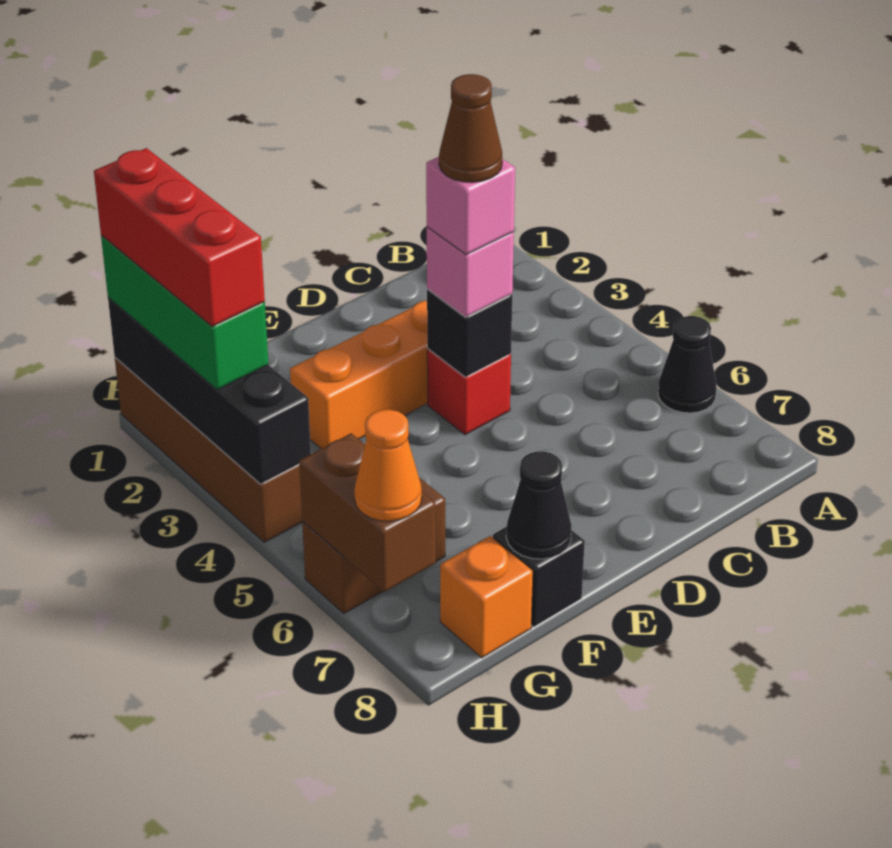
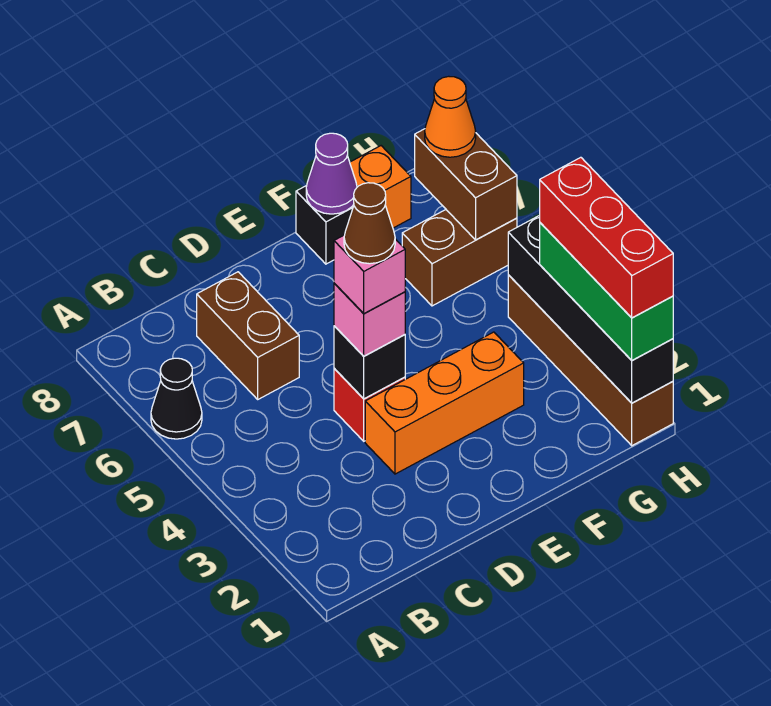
none -> brown brick C6:C7 level 1
black cone F8 level 2 -> purple cone F8 level 2

